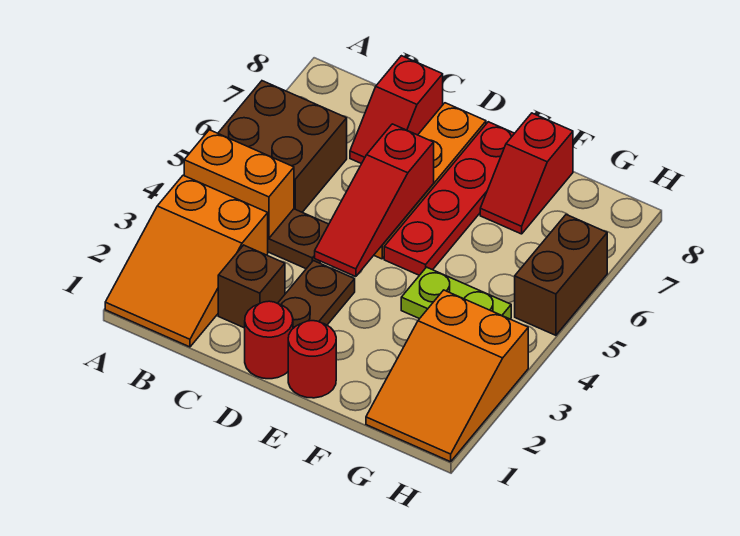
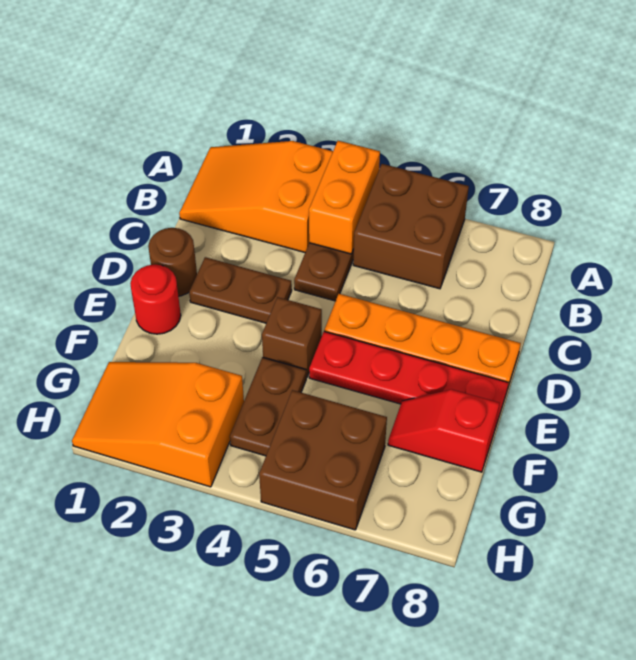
brown brick C2 level 1 -> brown brick E4 level 1
red slope C7:C8 level 1 top 8 -> none
red round brick D1 level 1 -> brown round brick D1 level 1
red slope D4:D6 level 2 top 6 -> none
lime plate F4:G4 level 1 -> brown plate F4:G4 level 1
brown brick H5:H6 level 1 -> brown brick G5:H6 level 1

